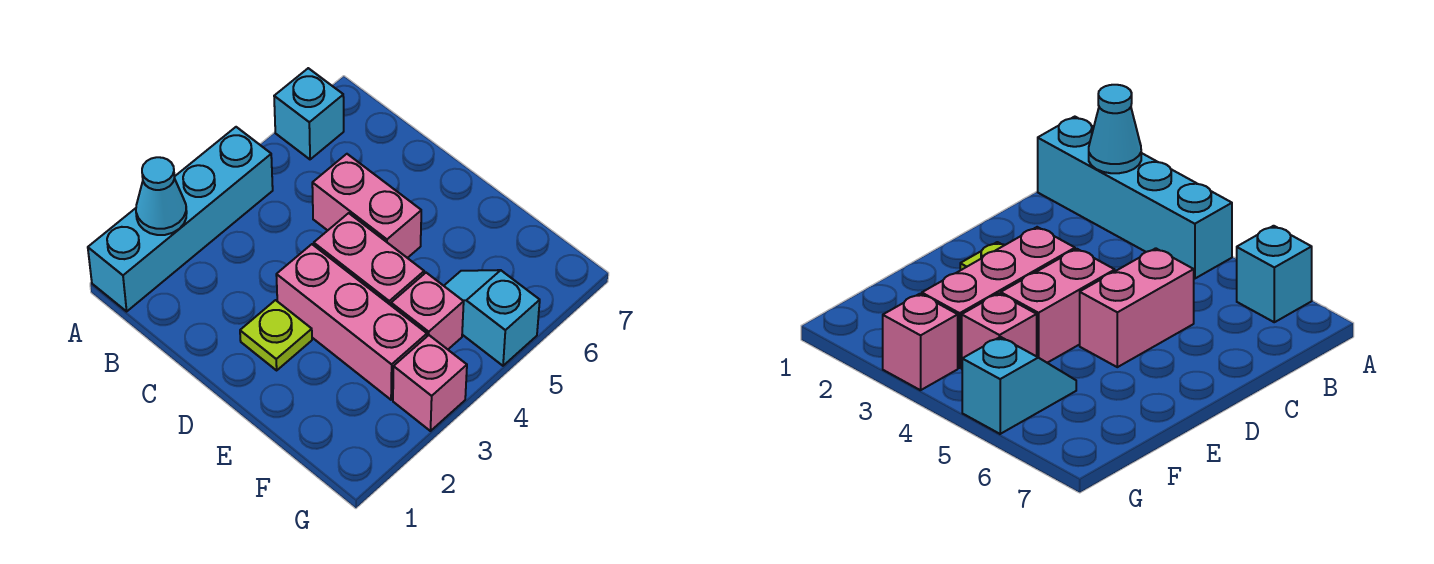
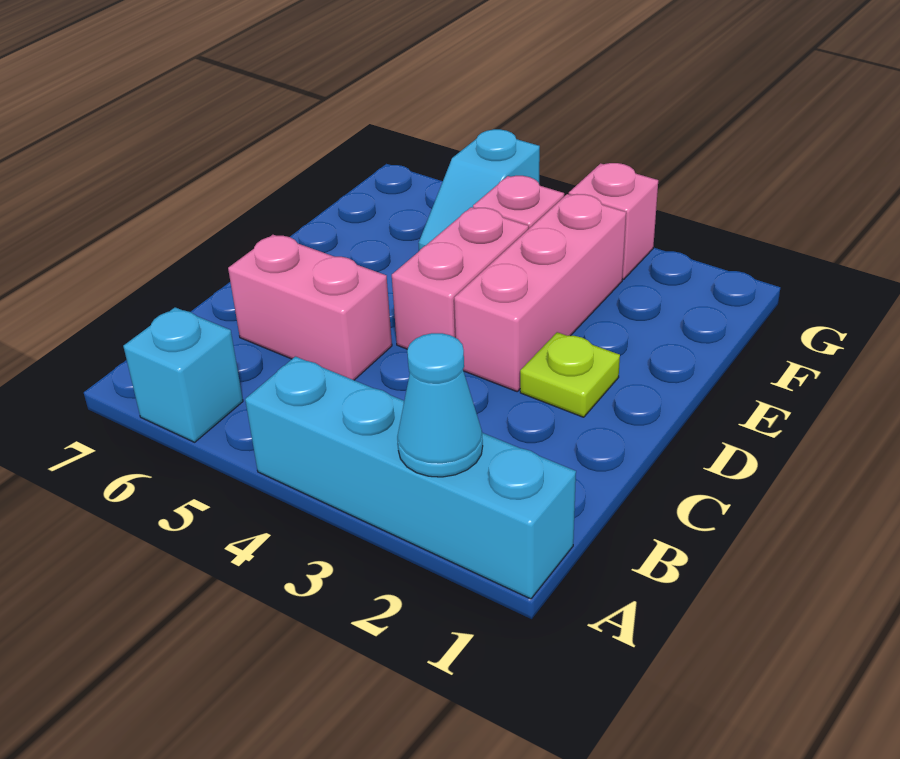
pink brick C5:D5 level 1 -> pink brick C5:C6 level 1

